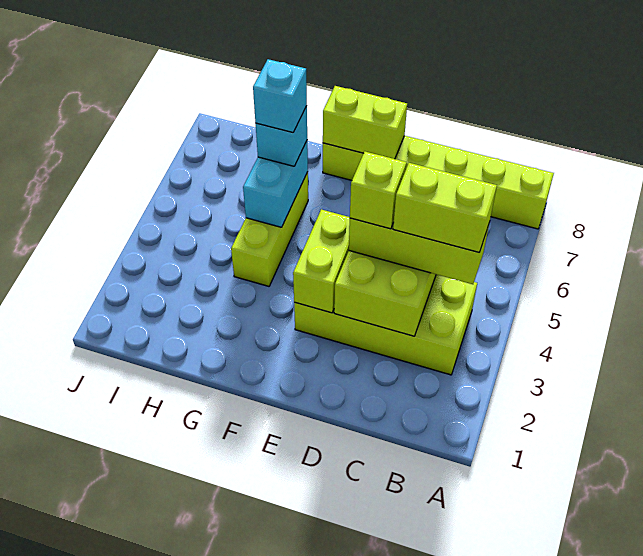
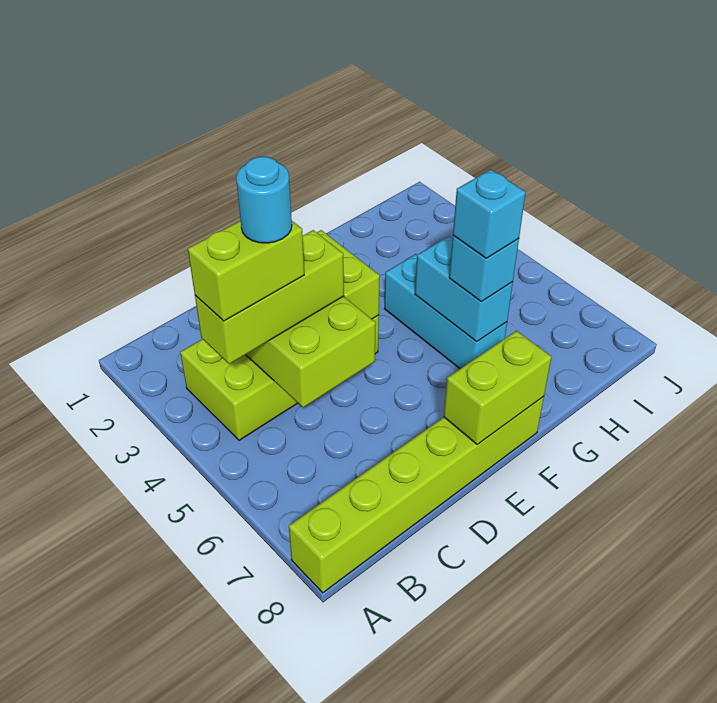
none -> cyan round brick C4 level 5
lime brick D4 level 4 -> none
lime brick G4:G6 level 1 -> cyan brick G4:G6 level 1

